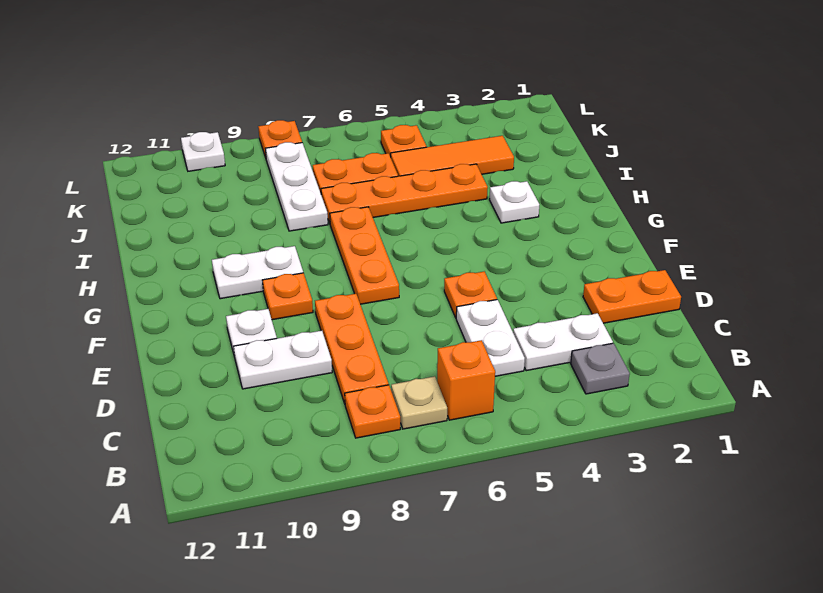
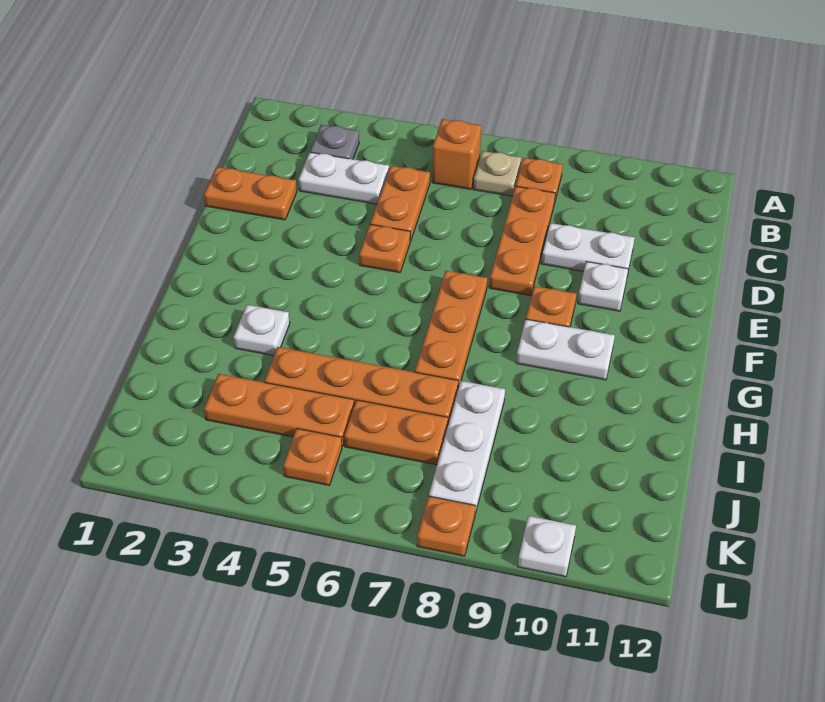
white plate C5:D5 level 1 -> orange plate C5:D5 level 1
orange tile J3:J5 level 1 -> orange plate J3:J5 level 1

